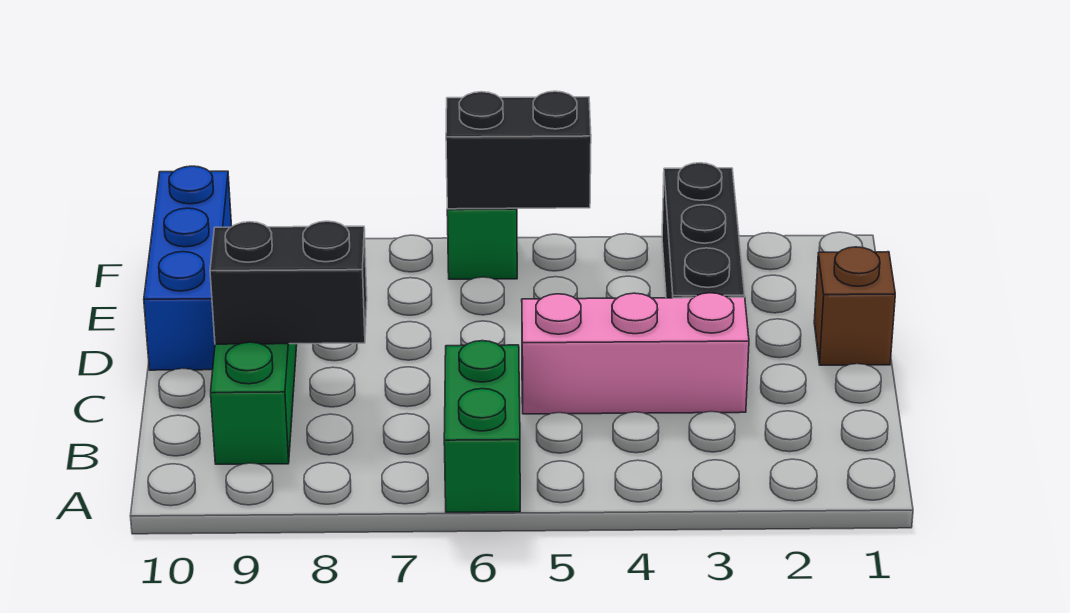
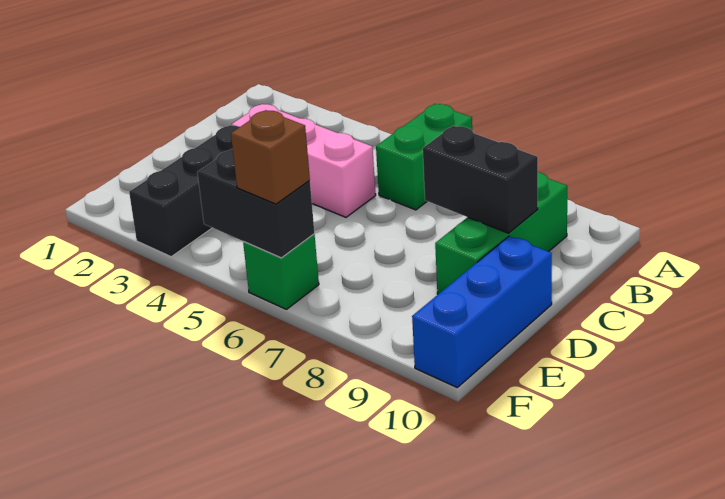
brown brick D1 level 1 -> brown brick F6 level 3

